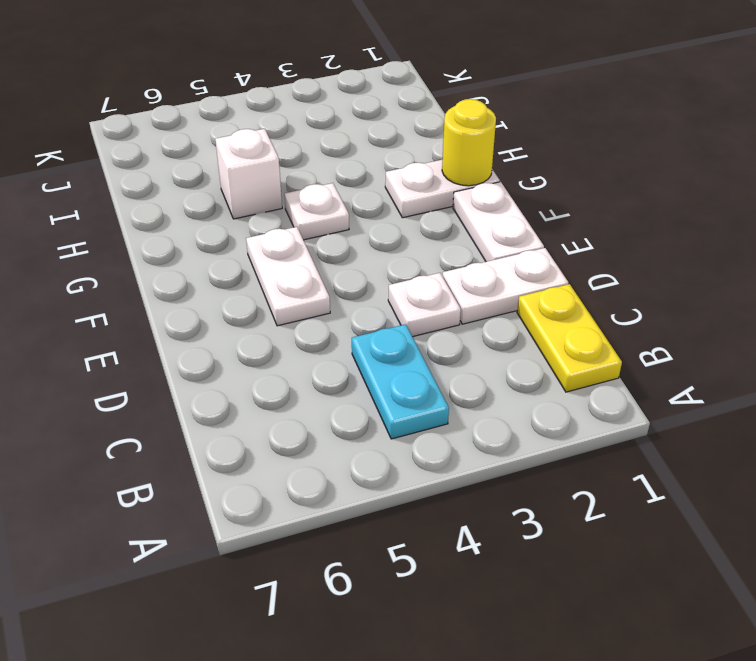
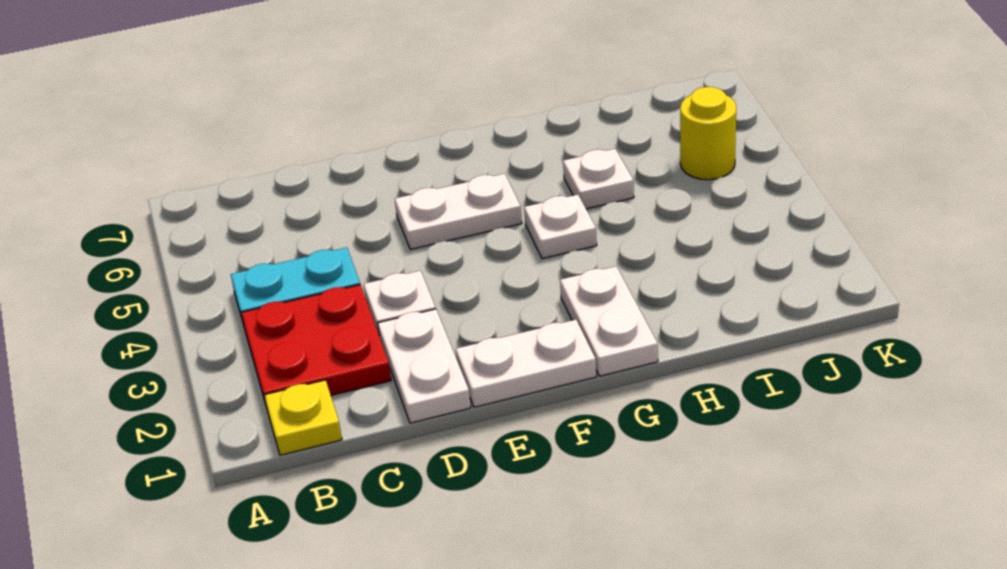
yellow plate B1:C1 level 1 -> yellow plate B1 level 1
none -> red plate B2:C3 level 1
yellow round brick G1 level 2 -> yellow round brick J5 level 1
white brick H5 level 1 -> white plate H5 level 1

